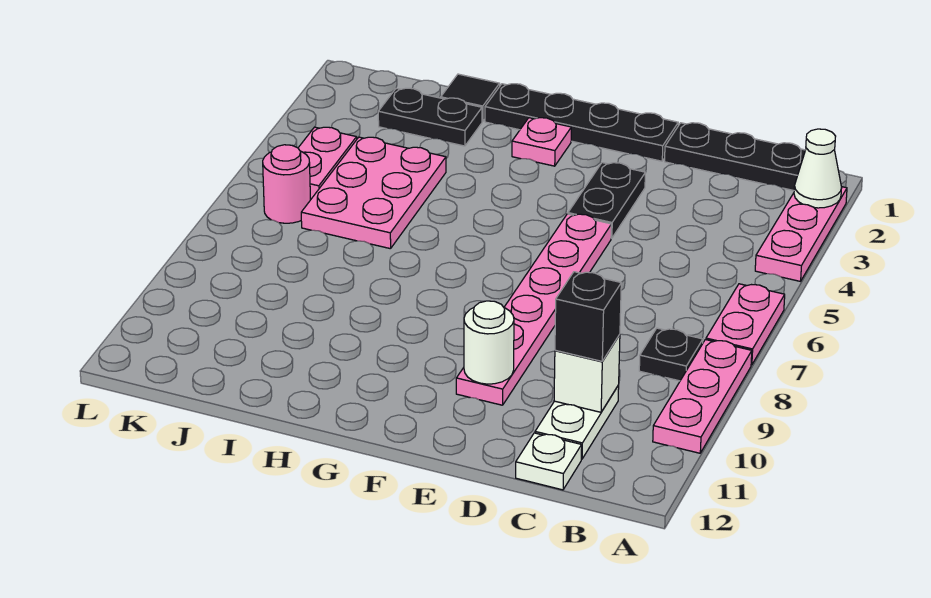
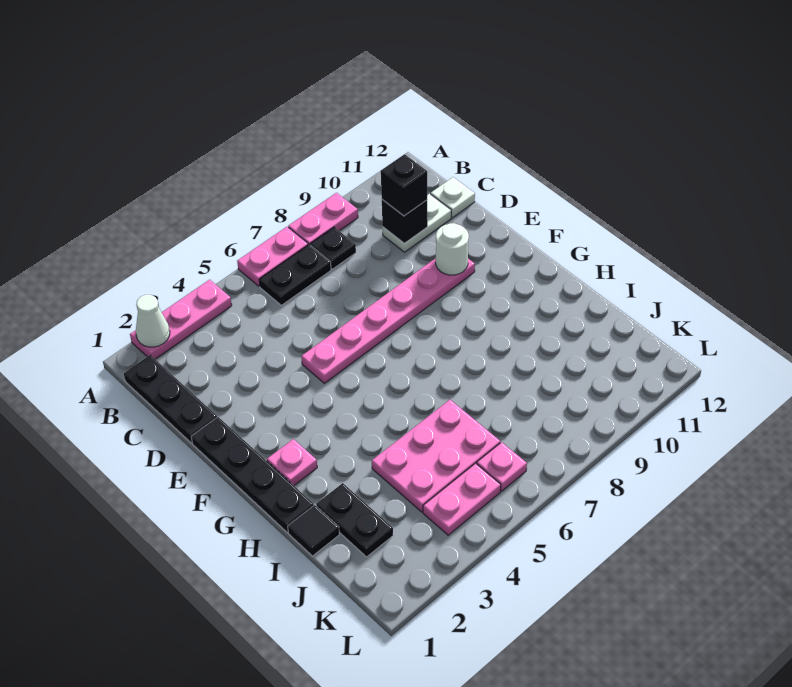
pink plate A8:A10 level 1 -> pink plate A8:A9 level 1
white brick C10 level 2 -> black brick C10 level 2
black plate E3:E4 level 1 -> black plate B6:B7 level 1
pink round brick K6 level 1 -> pink plate K6 level 1

